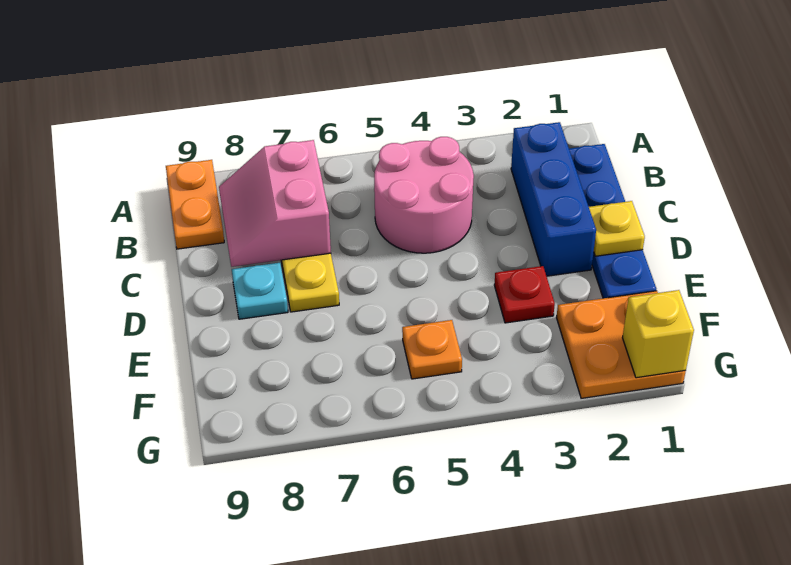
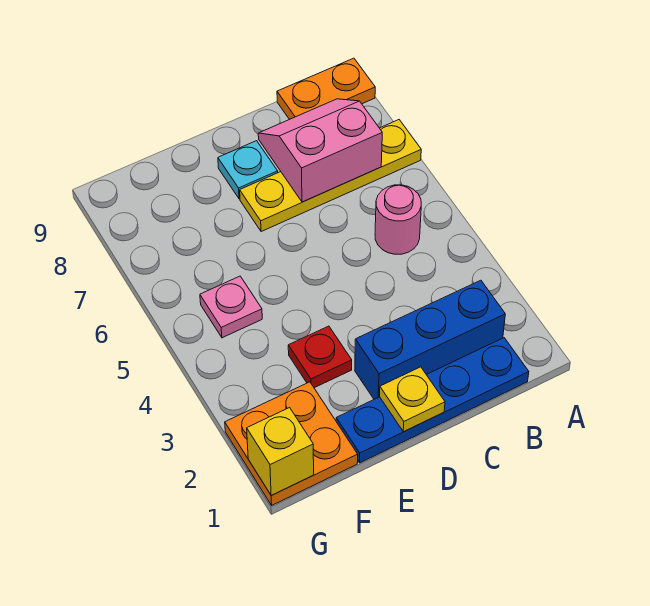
pink round brick B4:C5 level 1 -> pink round brick B5 level 1
orange plate F5 level 1 -> pink plate F5 level 1

